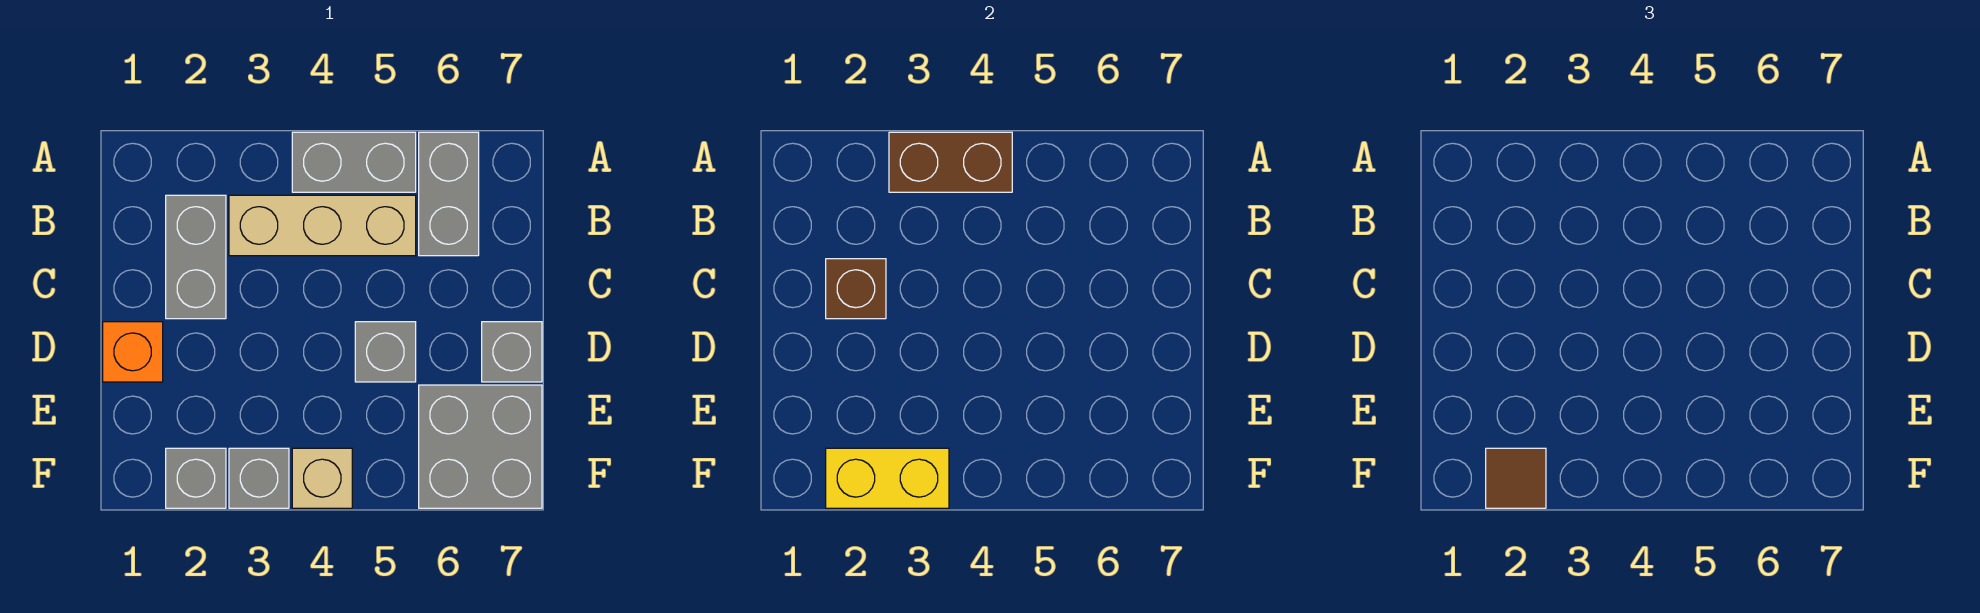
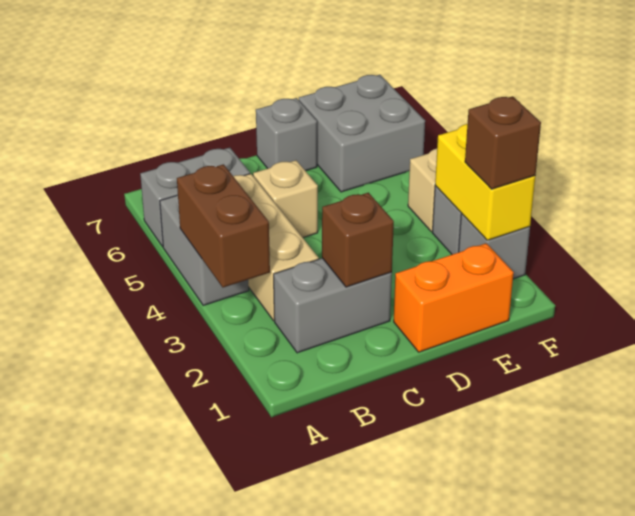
none -> tan brick C5 level 1
orange brick D1 level 1 -> orange brick D1:E1 level 1
grey brick D5 level 1 -> none
brown tile F2 level 3 -> brown brick F2 level 3

